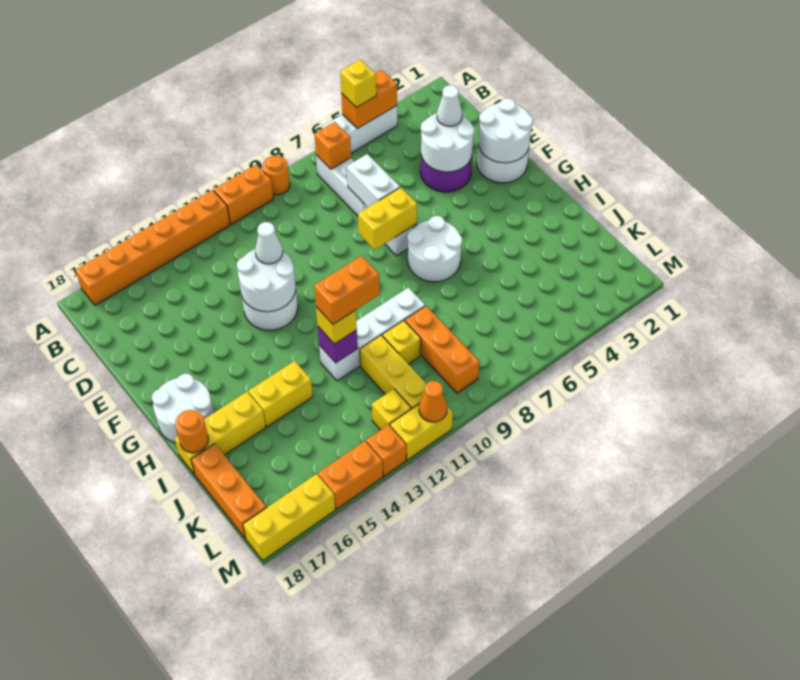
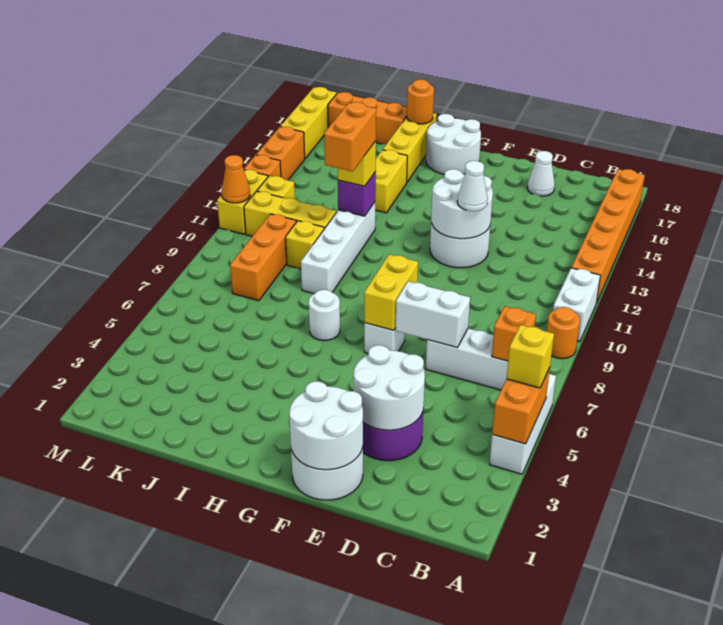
orange brick A10:A11 level 1 -> white brick A10:A11 level 1
white cone D3 level 3 -> white cone D17 level 1
white round brick G6:H7 level 1 -> white round brick H7 level 1
orange brick J9:L9 level 1 -> orange brick K8:K10 level 1

